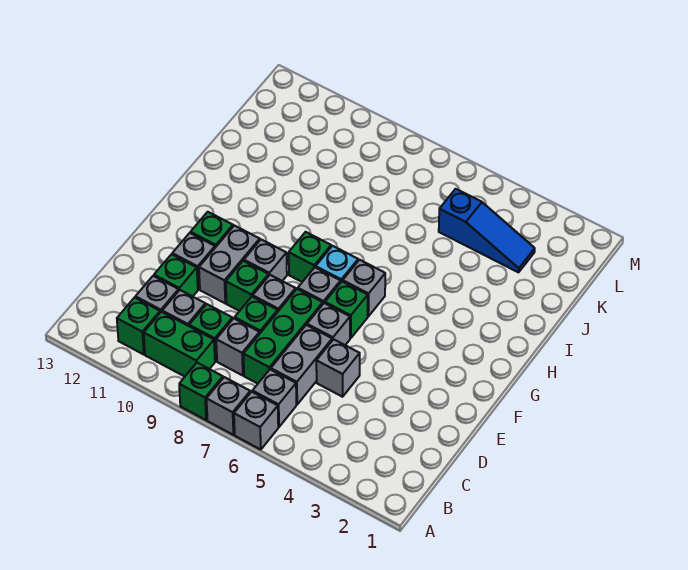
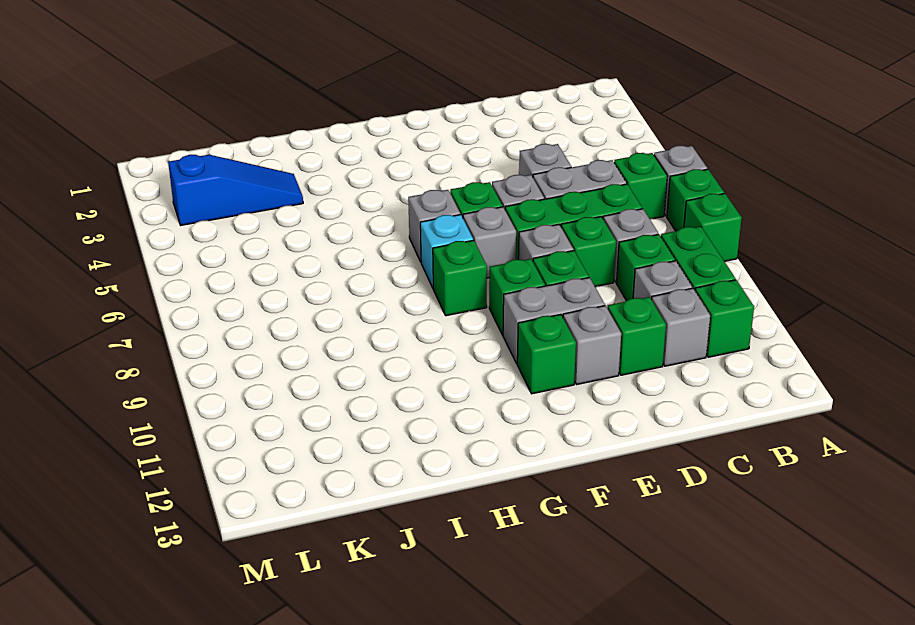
grey brick A7 level 1 -> green brick A7 level 1
grey brick B6 level 1 -> green brick B6 level 1
grey brick F9 level 1 -> green brick F9 level 1
blue slope K3:K5 level 1 top 5 -> blue slope J3:L3 level 1 top L

